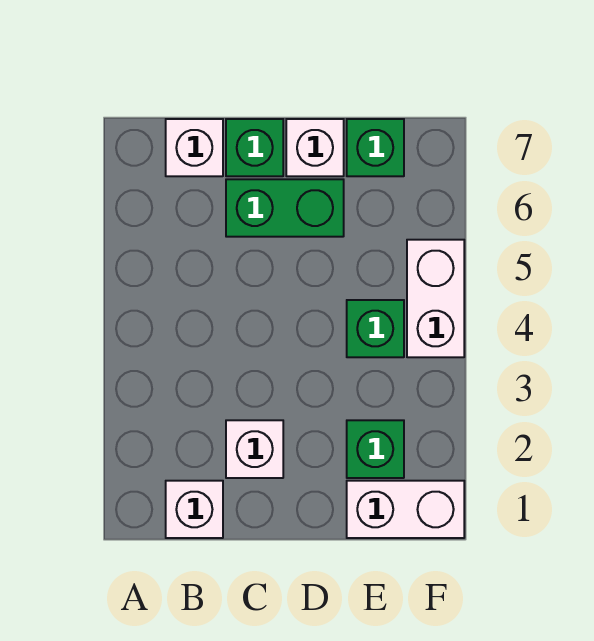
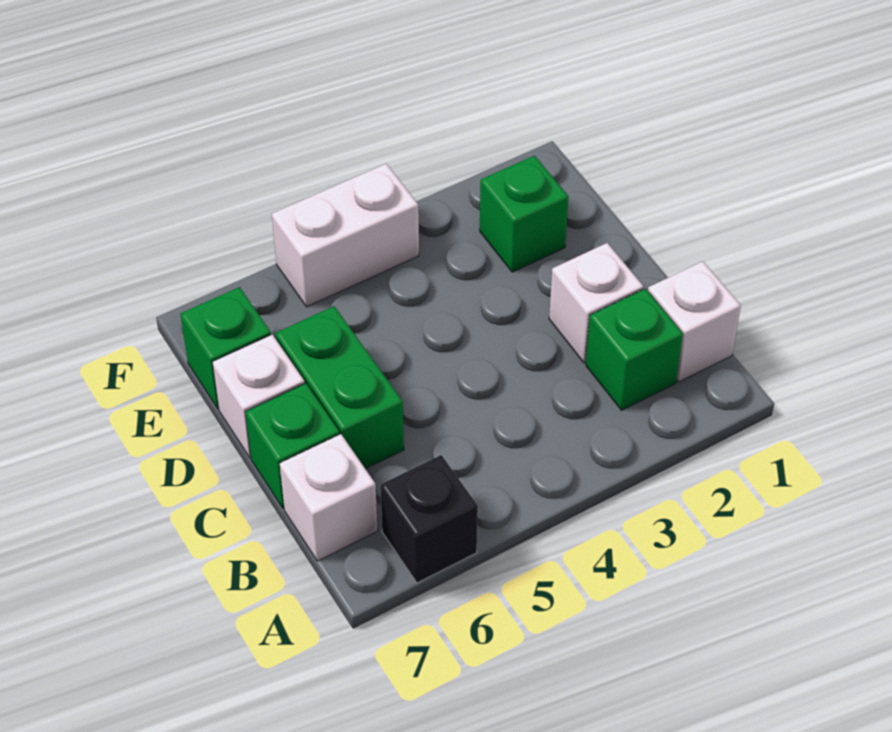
none -> black brick A6 level 1
white brick E1:F1 level 1 -> none
green brick E4 level 1 -> green brick B2 level 1

